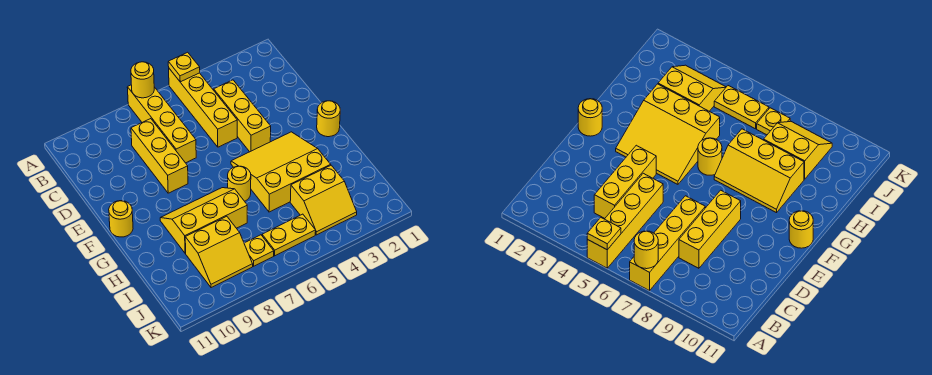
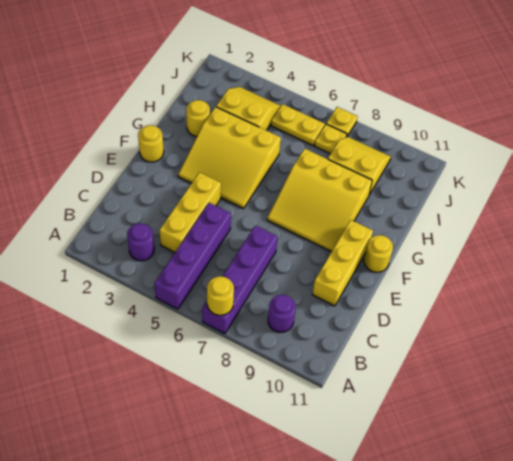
yellow brick A5:D5 level 1 -> purple brick A5:D5 level 1
yellow plate A5 level 2 -> yellow plate K7 level 1
yellow brick A7:D7 level 1 -> purple brick A7:D7 level 1
none -> purple round brick B3 level 1
none -> purple round brick B9 level 1
yellow brick C8:E8 level 1 -> yellow brick D10:F10 level 1
yellow round brick G6 level 1 -> yellow round brick H2 level 1
yellow slope G7:H9 level 1 top H -> yellow slope F7:H9 level 1 top H

